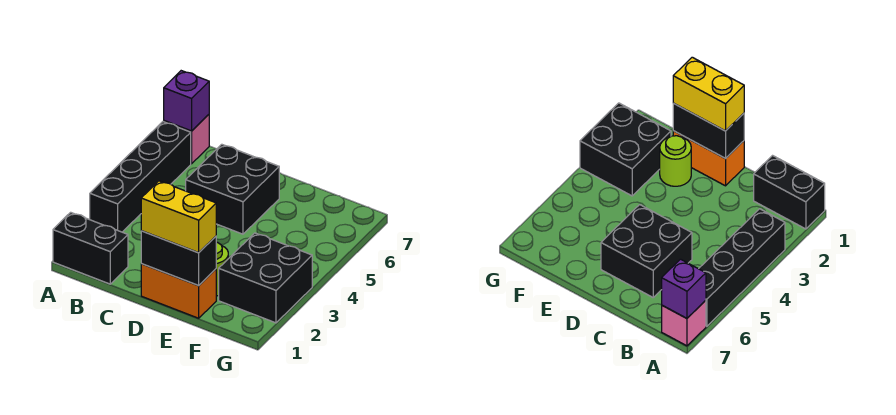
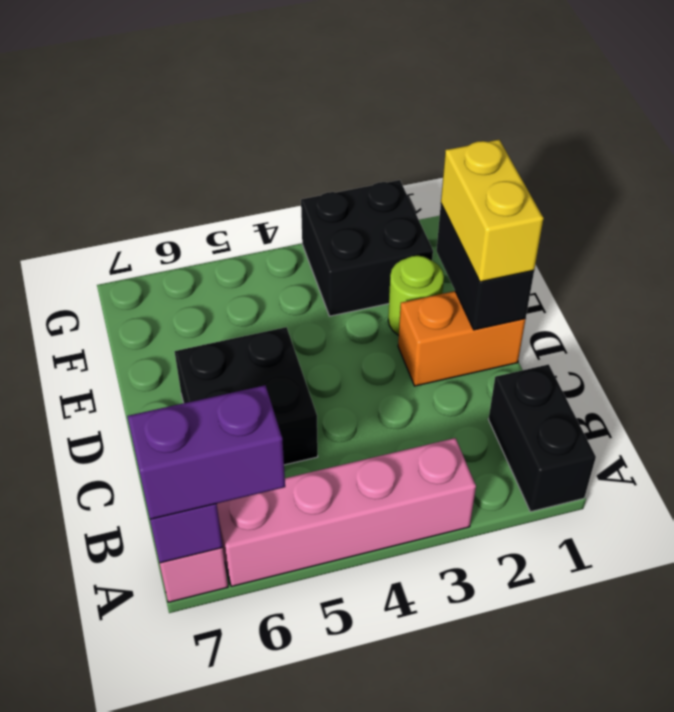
black brick A3:A6 level 1 -> pink brick A3:A6 level 1
none -> purple brick A6:A7 level 3
orange brick D1:E1 level 1 -> orange brick D1:D2 level 1

